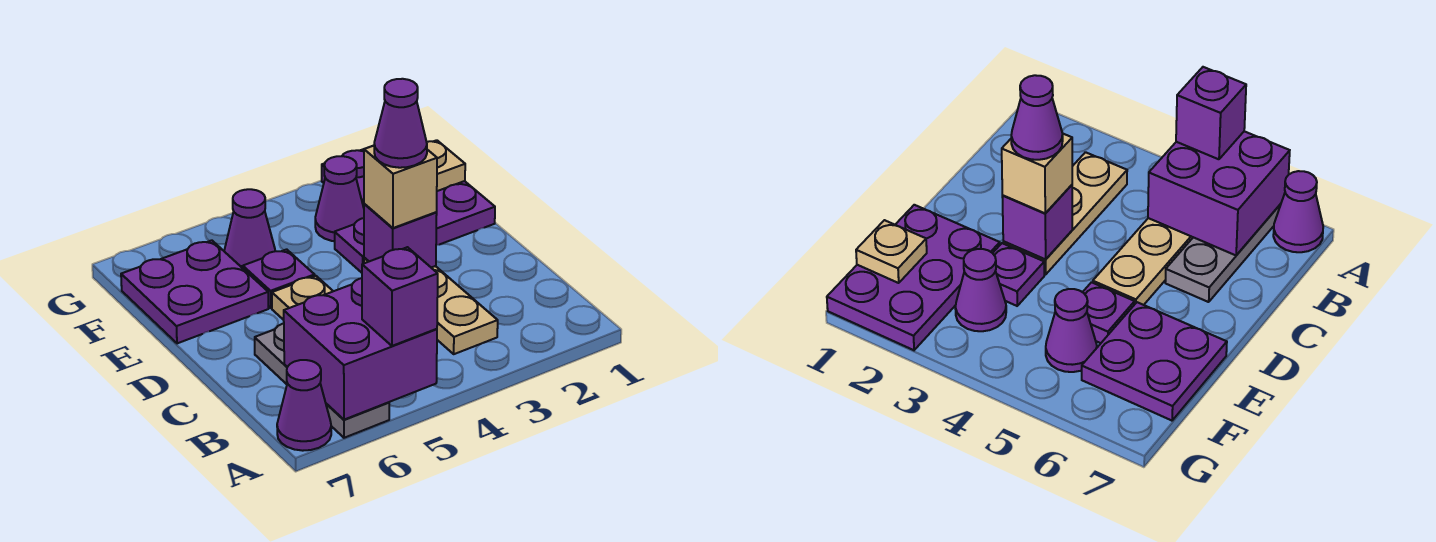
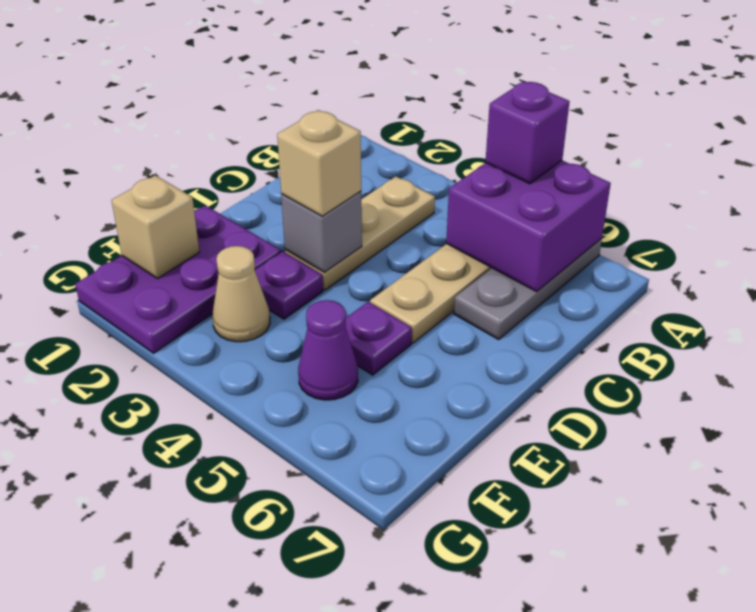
purple cone A7 level 1 -> none
purple brick D3 level 2 -> grey brick D3 level 2
purple cone D3 level 4 -> none
purple plate E6:F7 level 1 -> none
tan plate F1 level 2 -> tan brick F1 level 2
purple cone F3 level 1 -> tan cone F3 level 1

